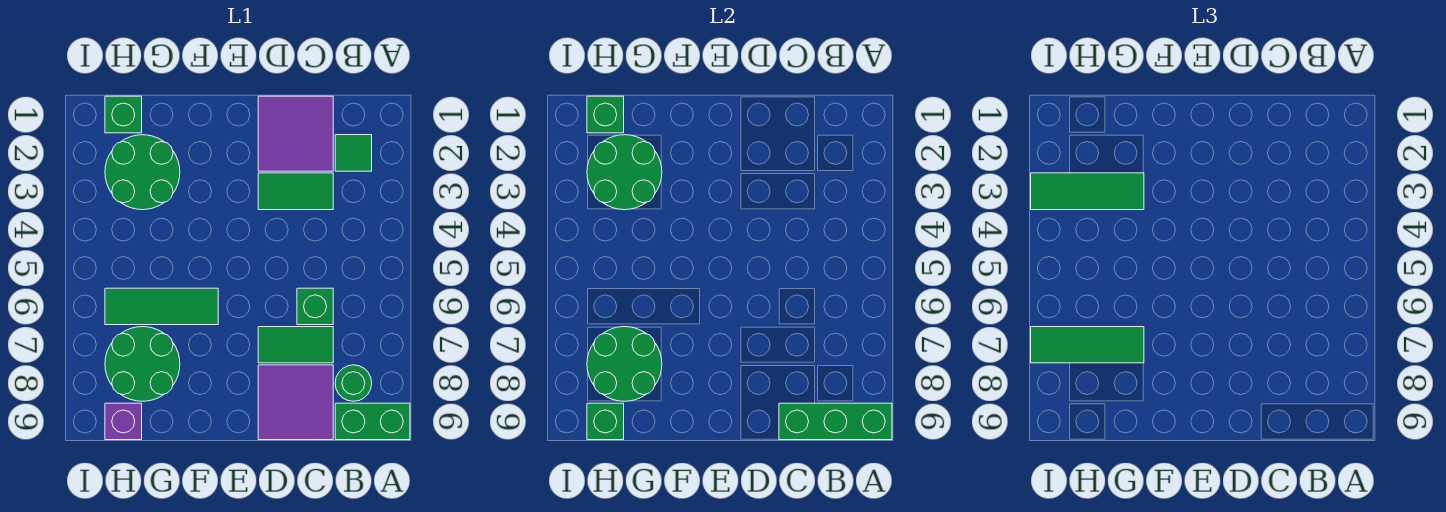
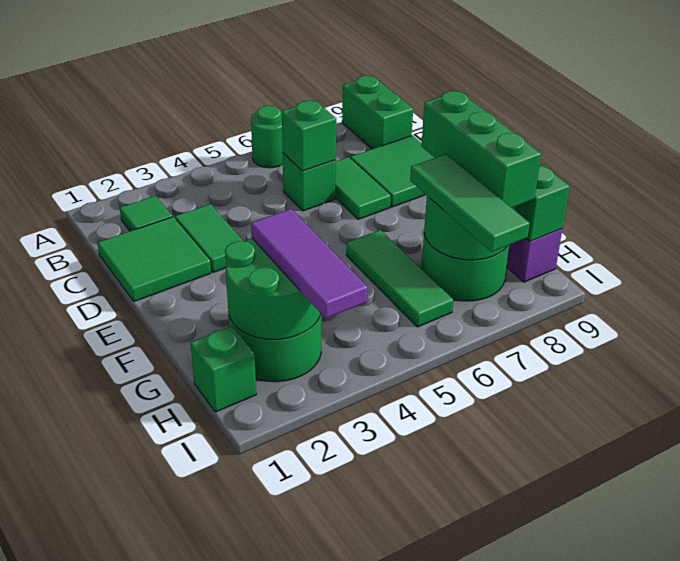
green brick A9:C9 level 2 -> green brick F8:H8 level 3
green round brick B8 level 1 -> green round brick A6 level 1
purple tile C1:D2 level 1 -> green tile C1:D2 level 1
purple tile C8:D9 level 1 -> green tile C8:D9 level 1
green tile G3:I3 level 3 -> purple tile G3:I3 level 3
green brick H1 level 2 -> green brick C6 level 2

